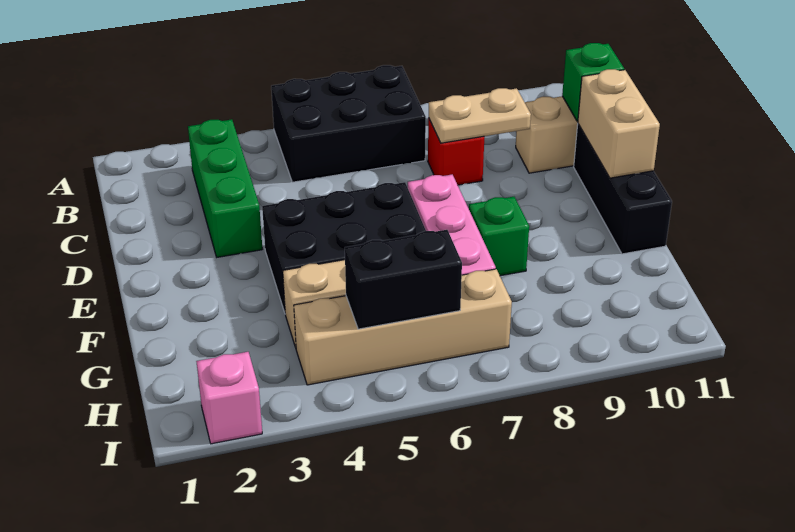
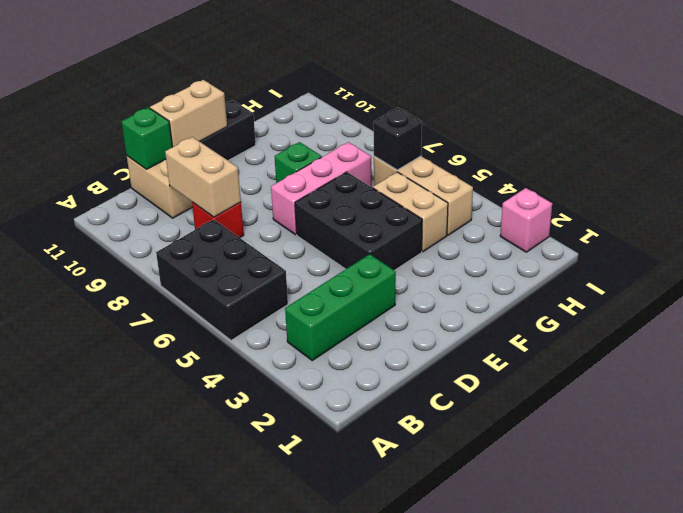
tan plate C8:C9 level 2 -> tan brick C8:C9 level 2
tan brick H4:H7 level 1 -> tan brick H4:H6 level 1
black brick H5:H6 level 2 -> black brick H6 level 2

